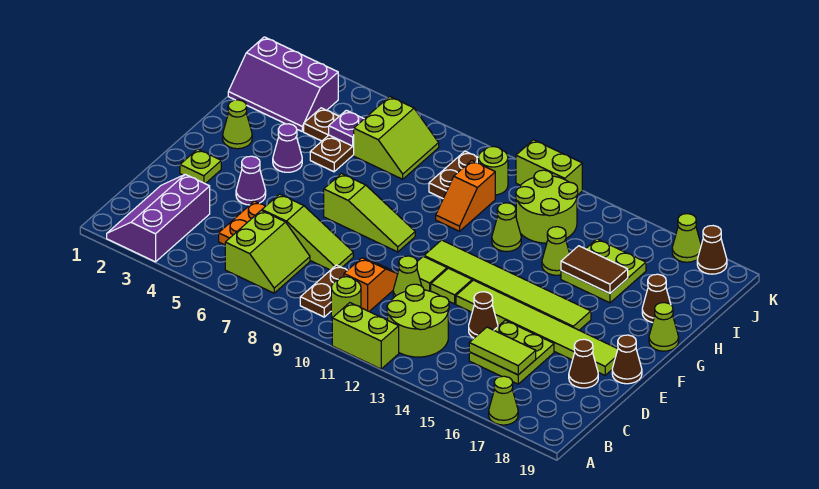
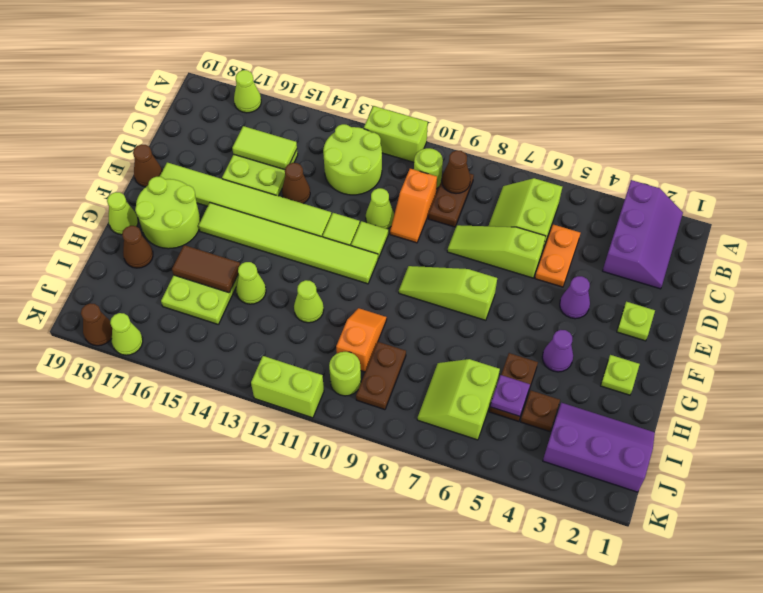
brown cone D18 level 1 -> brown cone B9 level 2
lime cone G2 level 1 -> lime plate G2 level 1
lime round brick I12:J13 level 1 -> lime round brick F17:G18 level 1

